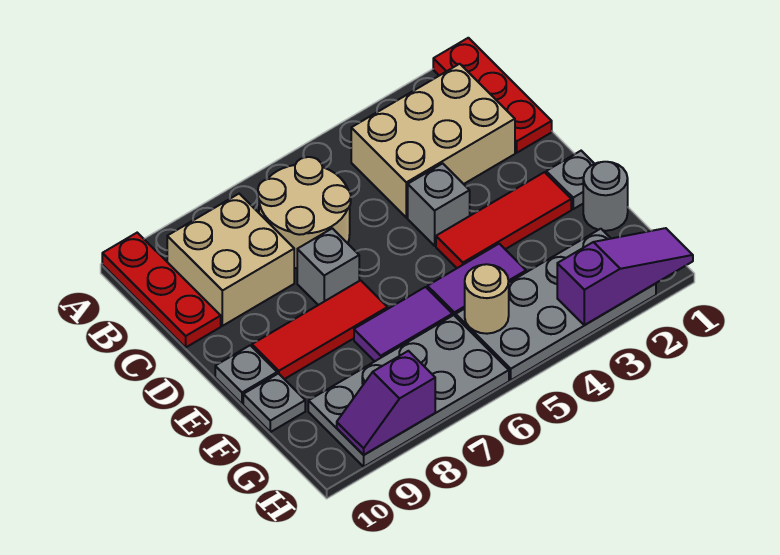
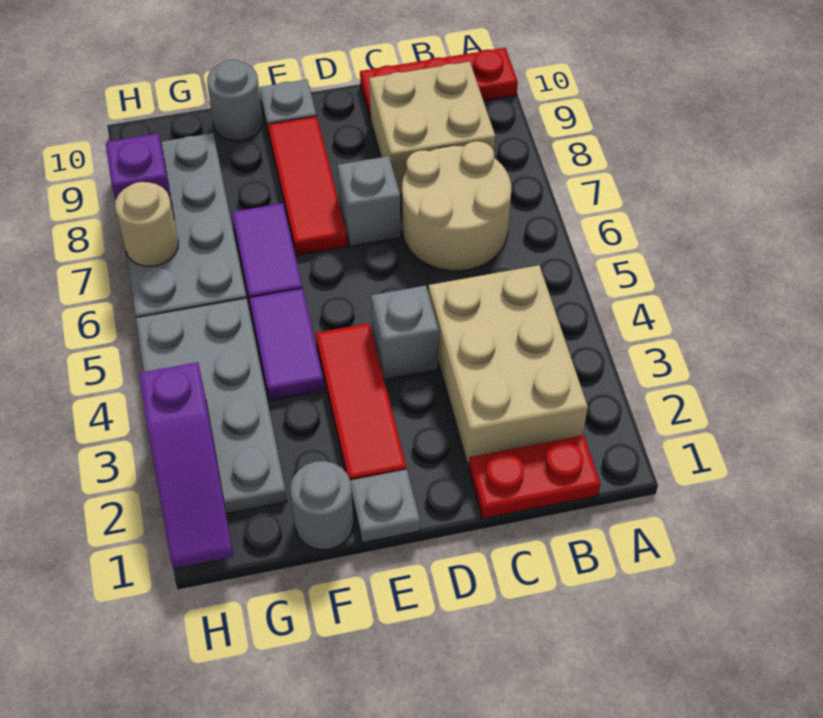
red plate A1:C1 level 1 -> red plate B1:C1 level 1
grey plate F10 level 1 -> grey round brick F10 level 1
tan round brick G5 level 2 -> tan round brick H7 level 2

